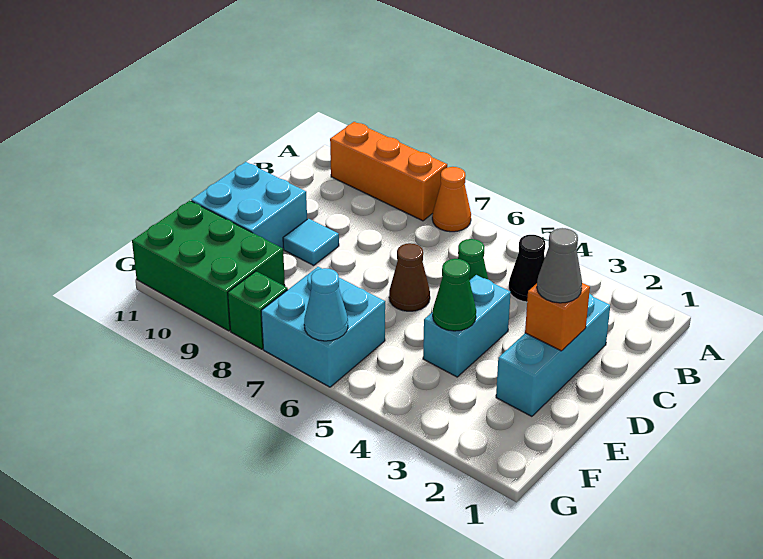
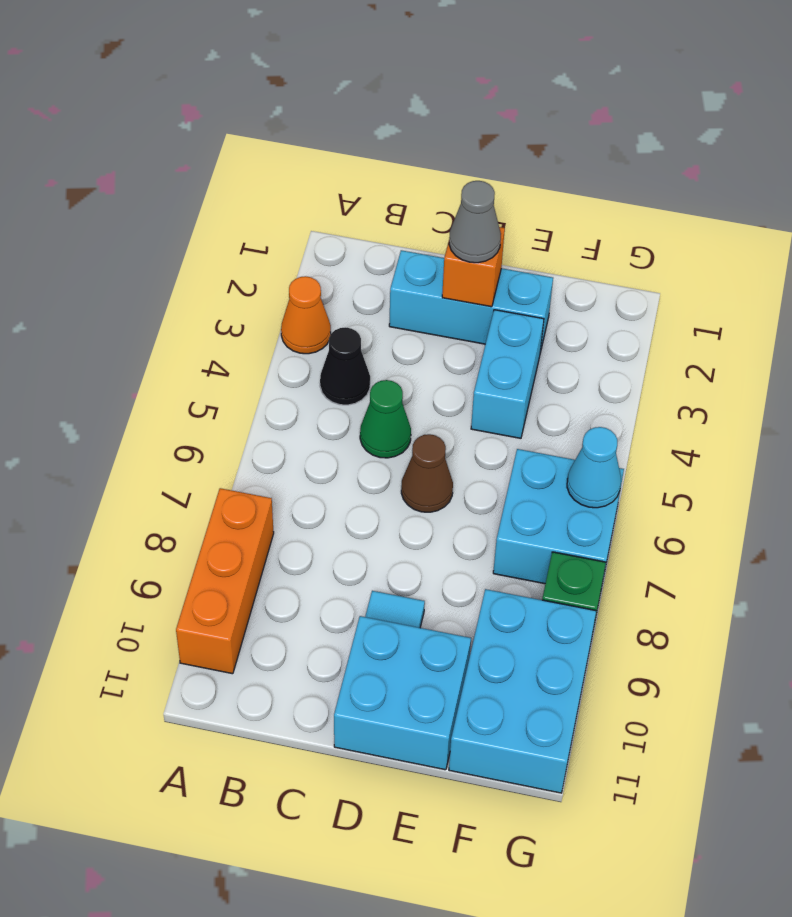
orange cone A7 level 1 -> orange cone A3 level 1
cyan brick D4:E4 level 1 -> cyan brick E3:E4 level 1
green cone E4 level 2 -> none
green brick F9:G11 level 1 -> cyan brick F9:G11 level 1

